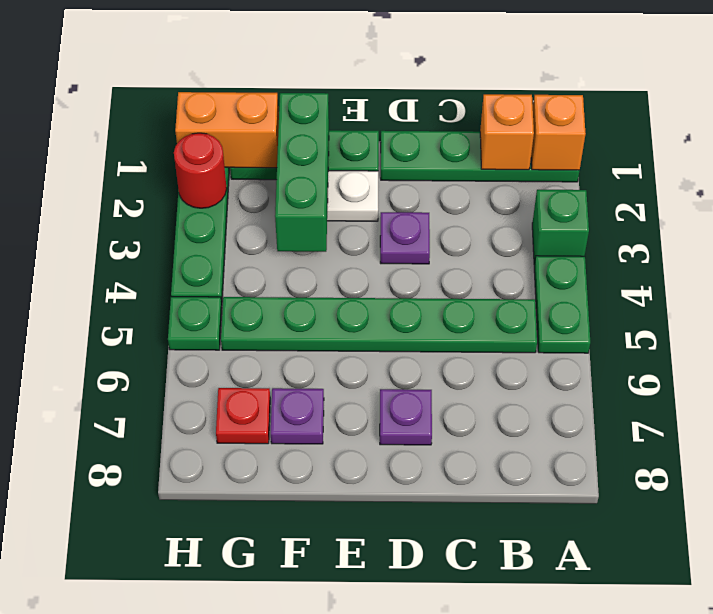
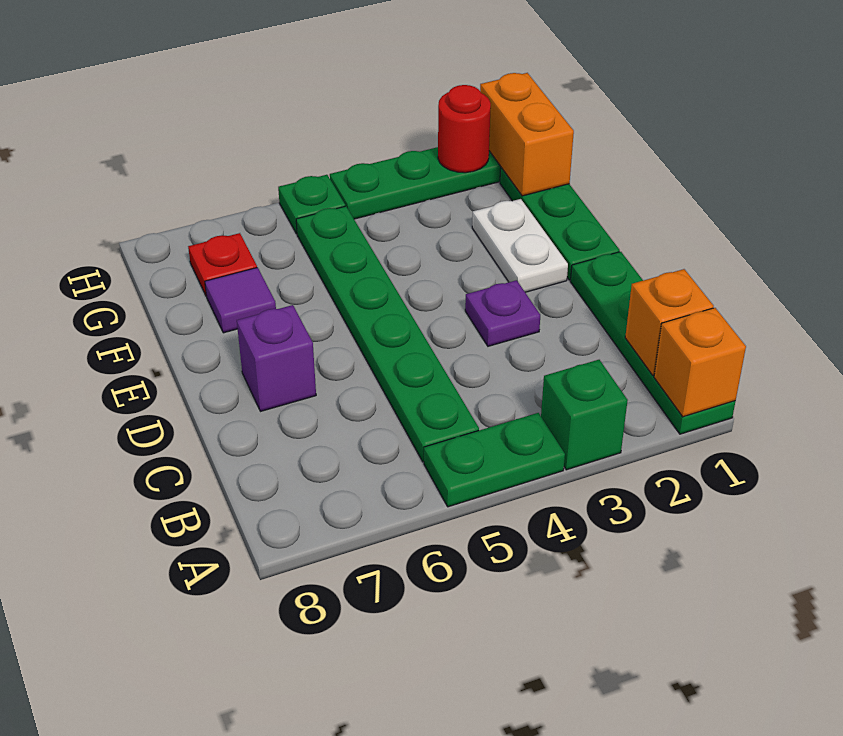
purple plate D7 level 1 -> purple brick D7 level 1
green brick F1:F3 level 2 -> none
purple plate F7 level 1 -> purple tile F7 level 1

